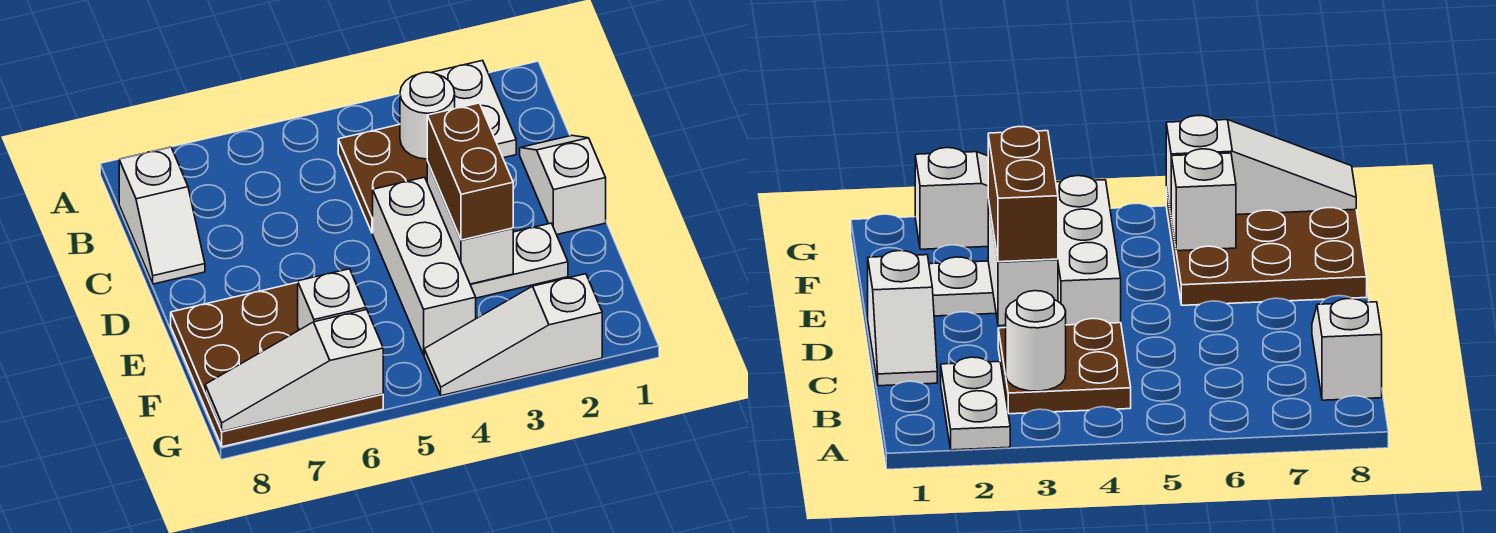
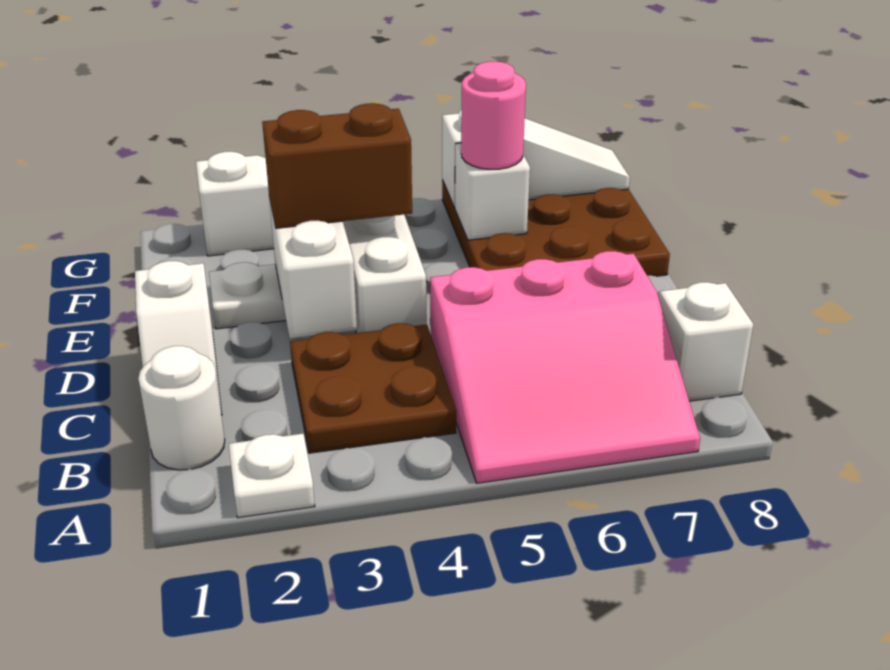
white plate A2:B2 level 1 -> white plate A2 level 1
none -> pink slope A5:C7 level 1 top C
white round brick B3 level 2 -> white round brick B1 level 1
brown brick D3:E3 level 3 -> brown brick E3:E4 level 3
none -> pink round brick F6 level 3

